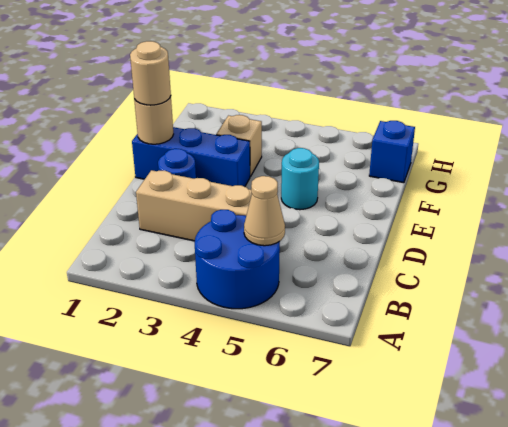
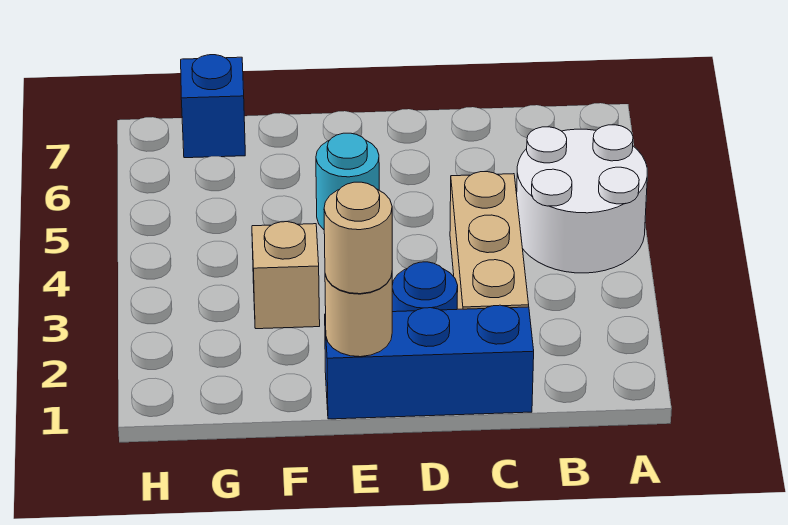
blue round brick A4:B5 level 1 -> white round brick A4:B5 level 1
tan cone B5 level 2 -> none
blue brick E1:E3 level 1 -> blue brick C1:E1 level 1

